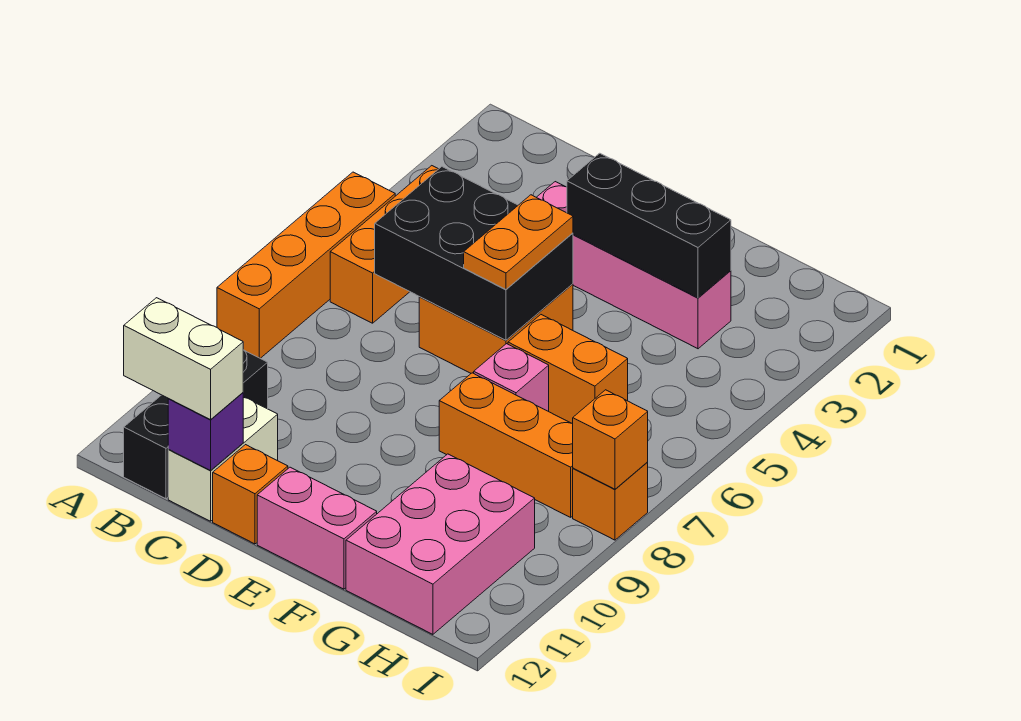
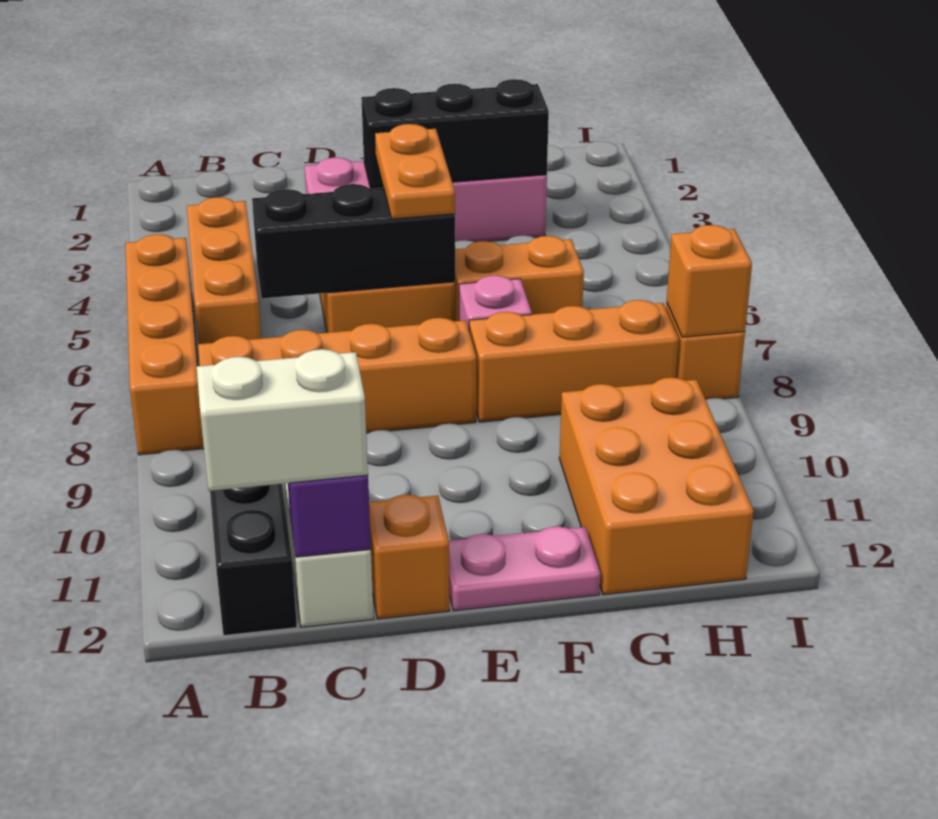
none -> orange brick B8:E8 level 1
black brick C5:E6 level 2 -> black brick C6:E6 level 2
pink brick E12:F12 level 1 -> pink plate E12:F12 level 1
pink brick G10:H12 level 1 -> orange brick G10:H12 level 1

